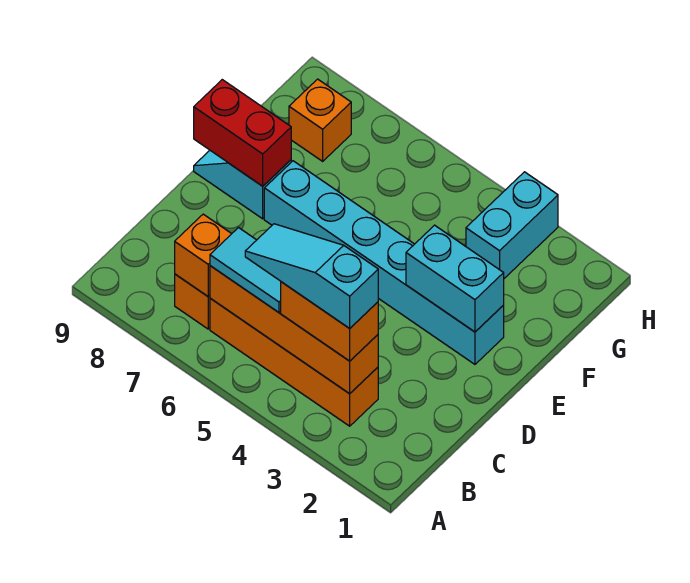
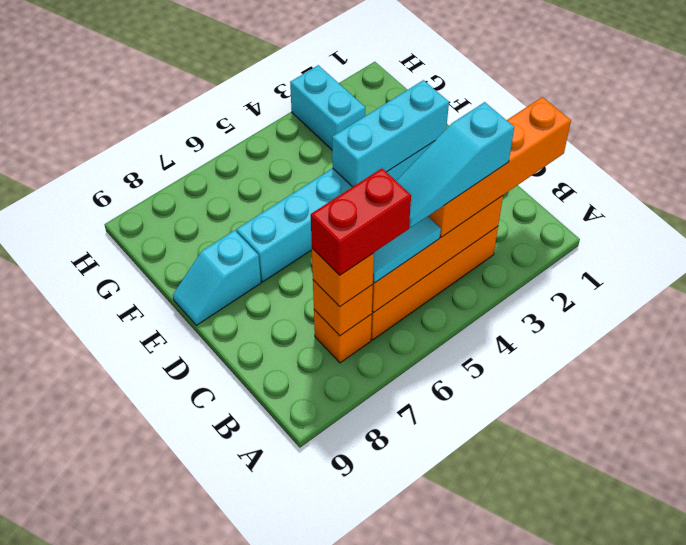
orange brick B3:B4 level 3 -> orange brick B1:B4 level 3
cyan brick E2:E3 level 2 -> cyan brick E2:E4 level 2
red brick E8:E9 level 2 -> red brick B6:B7 level 4
orange brick G8 level 1 -> orange brick B7 level 3

